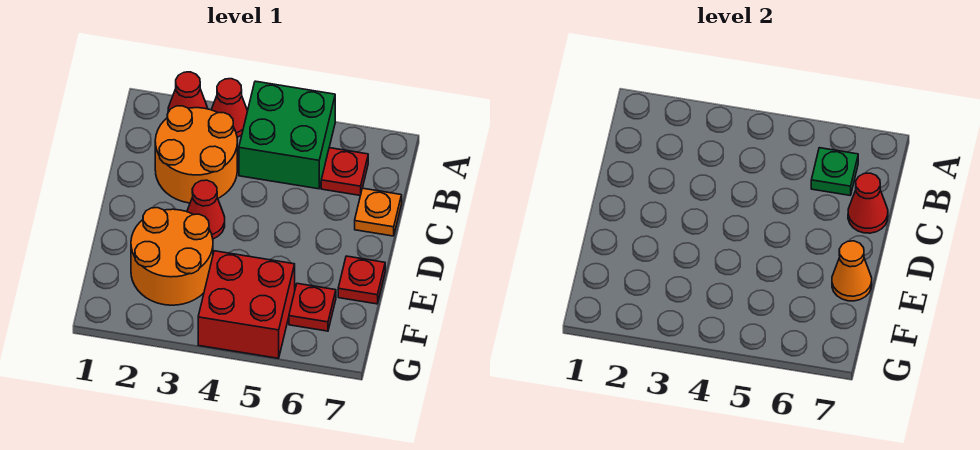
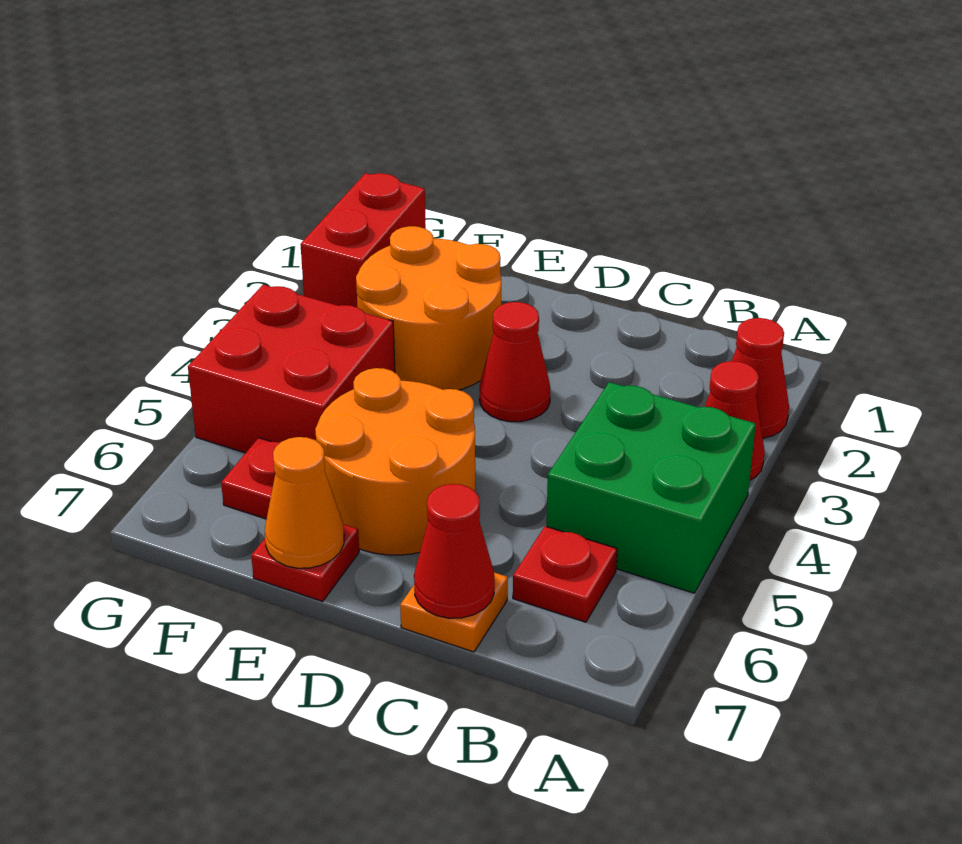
orange round brick B2:C3 level 1 -> orange round brick D5:E6 level 1
green plate B6 level 2 -> none
none -> red brick G1:G2 level 1

